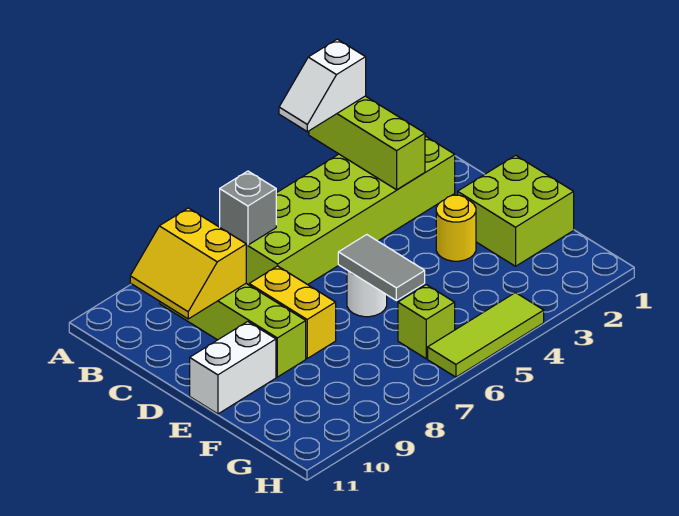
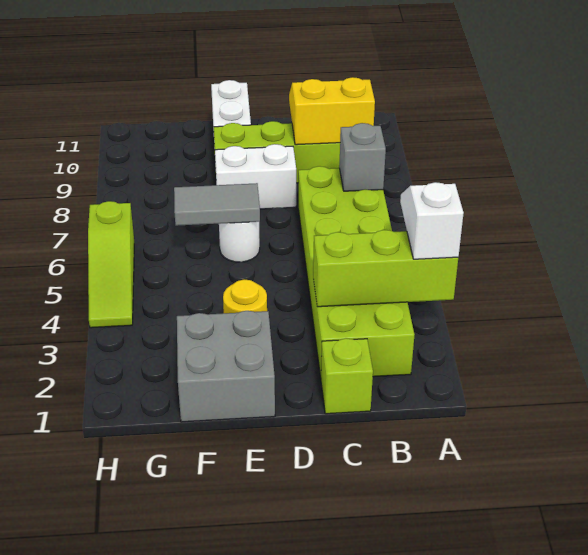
yellow brick D8:E8 level 1 -> white brick D8:E8 level 1
lime brick E1:F2 level 1 -> grey brick E1:F2 level 1
lime brick G6 level 1 -> lime brick C1 level 1
lime tile H4:H6 level 1 -> lime slope H4:H6 level 1 top 6

